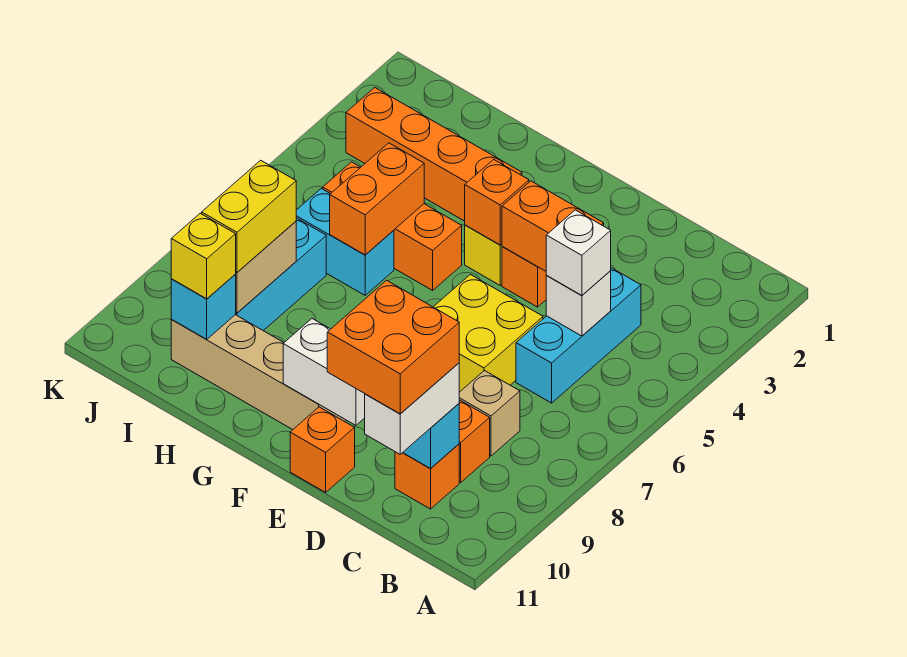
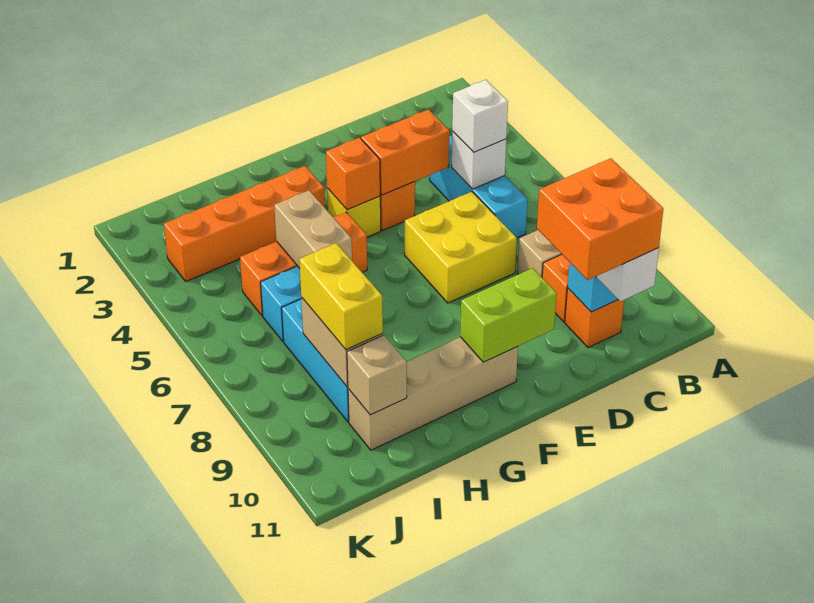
white brick E10:F10 level 2 -> lime brick E10:F10 level 2
orange brick E11 level 1 -> none
orange brick H5:H6 level 2 -> tan brick H5:H6 level 2
cyan brick I10 level 2 -> tan brick I10 level 2
yellow brick I10 level 3 -> none

